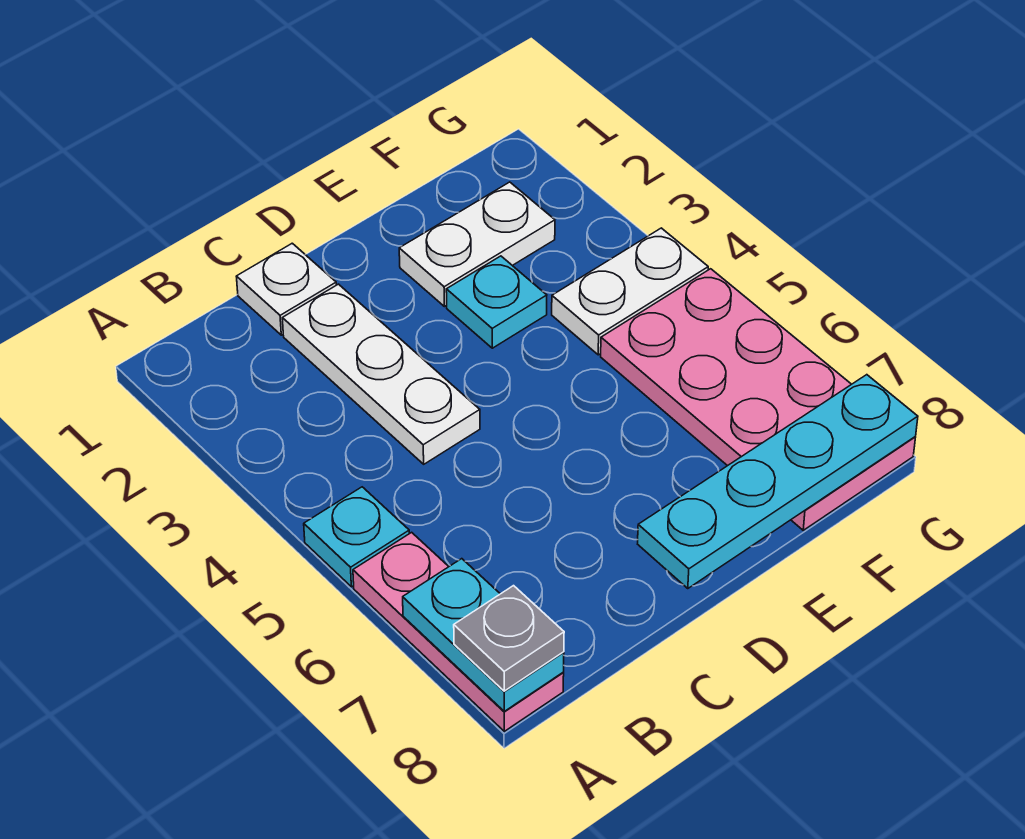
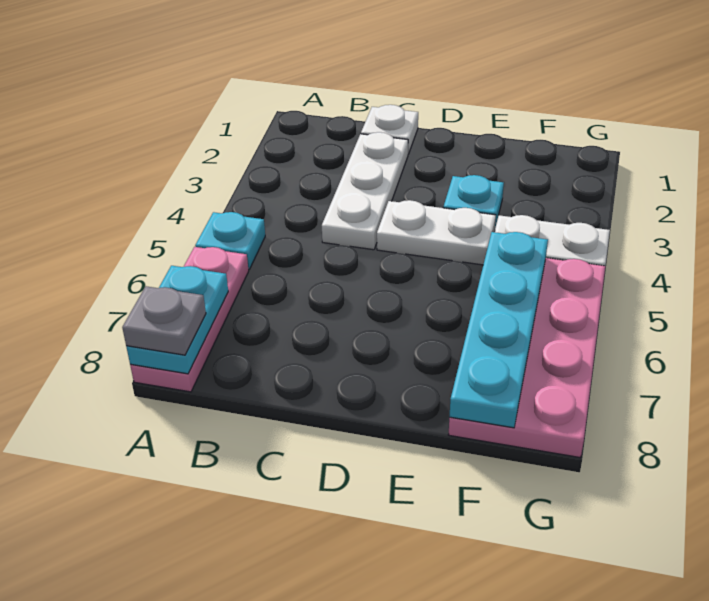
cyan plate D8:G8 level 2 -> cyan plate F5:F8 level 2
white plate E2:F2 level 1 -> white plate D4:E4 level 1

